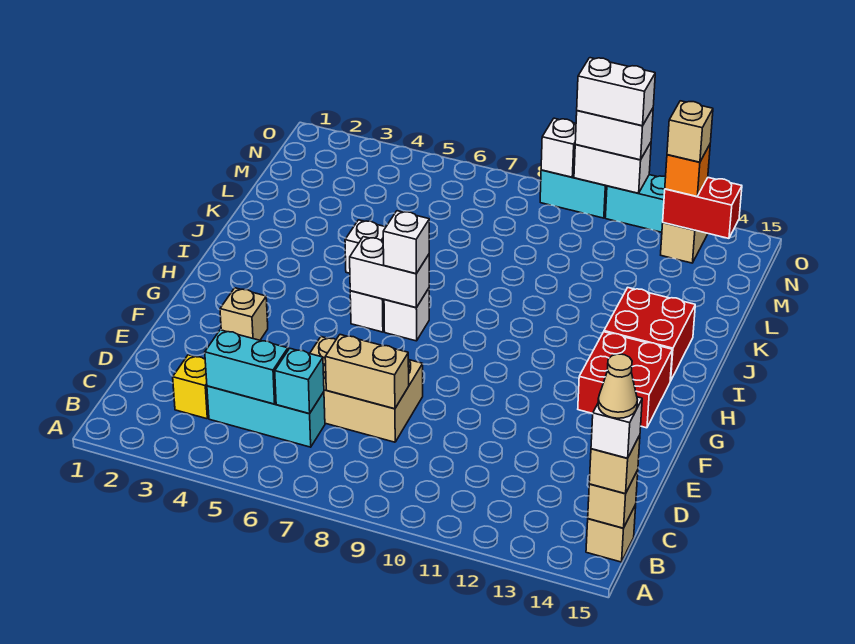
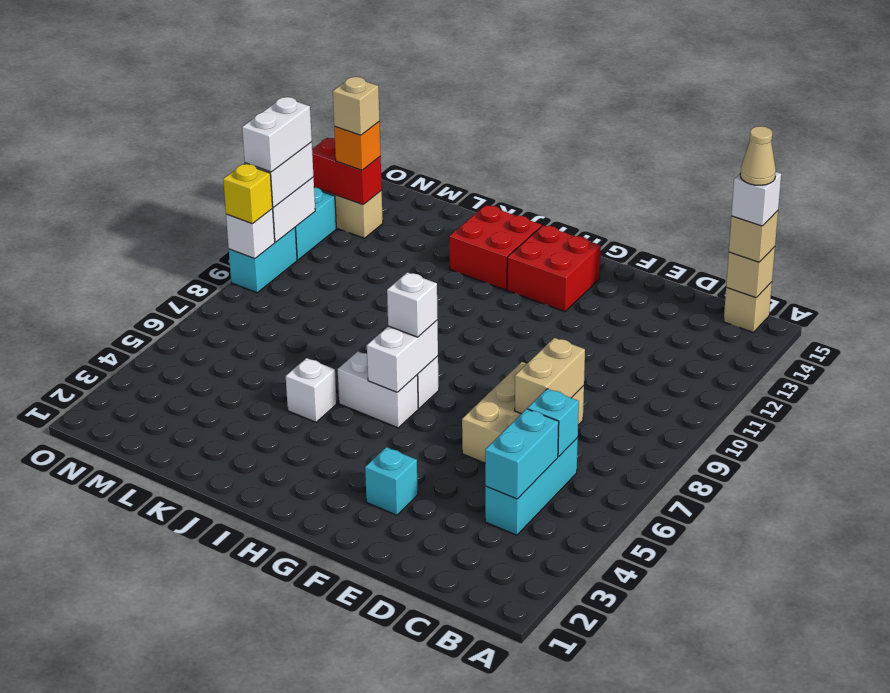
yellow brick C3 level 1 -> yellow brick O9 level 3
tan brick F3 level 1 -> cyan brick F3 level 1
red brick N13:N14 level 2 -> red brick N13:O13 level 2

